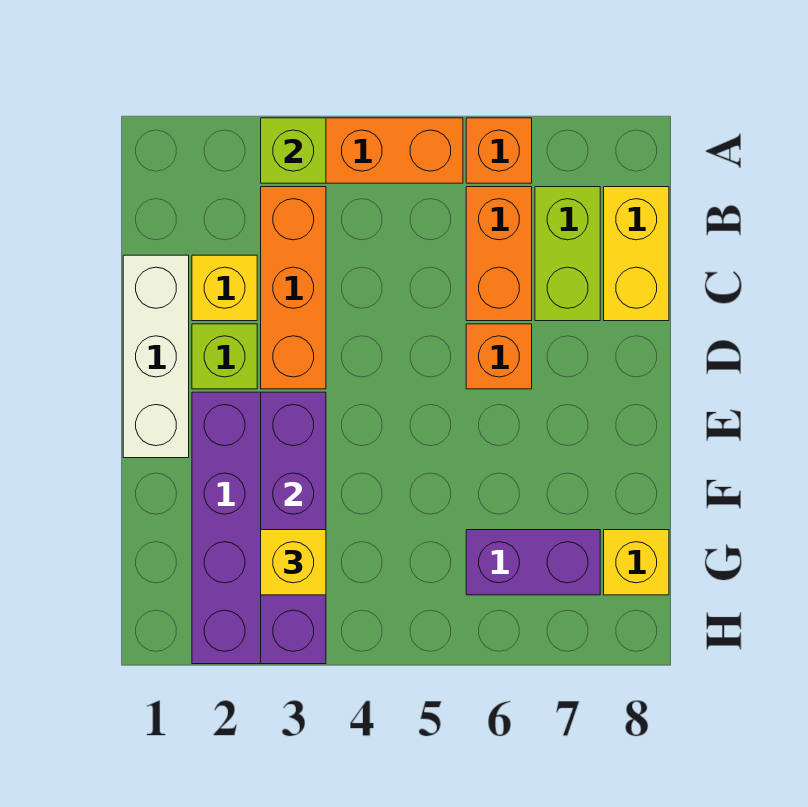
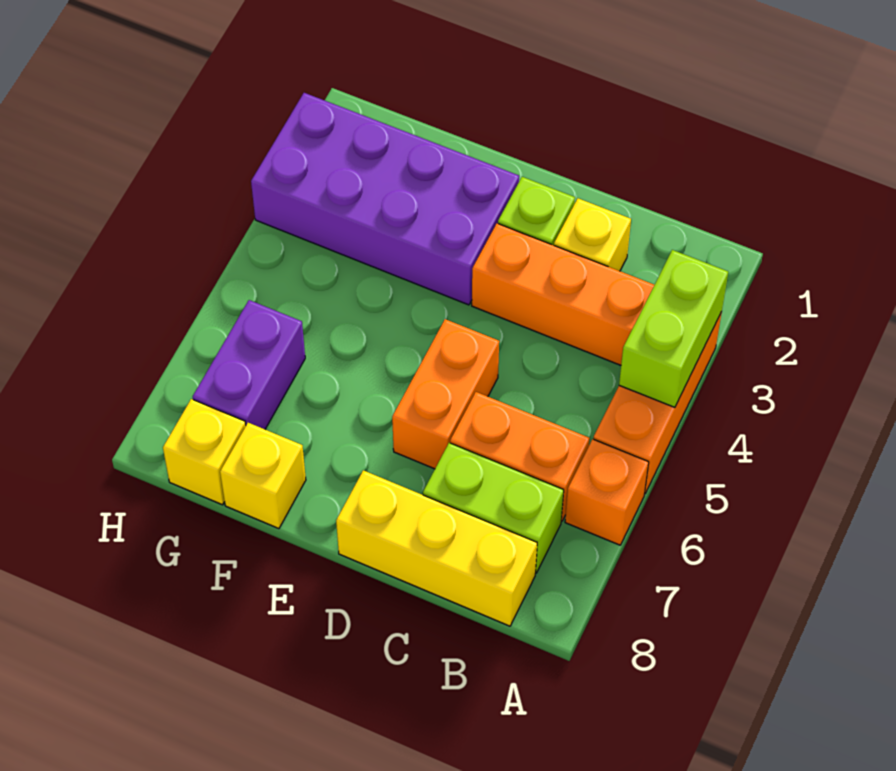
lime brick A3 level 2 -> lime brick A3:A4 level 2
yellow brick B8:C8 level 1 -> yellow brick B8:D8 level 1
white brick C1:E1 level 1 -> none
orange brick D6 level 1 -> orange brick D5:D6 level 1
purple brick E3:H3 level 2 -> none
yellow brick G3 level 3 -> yellow brick F8 level 1

